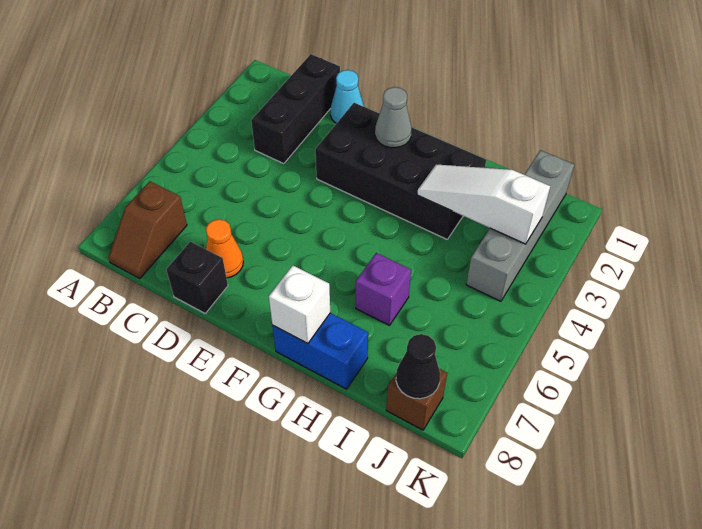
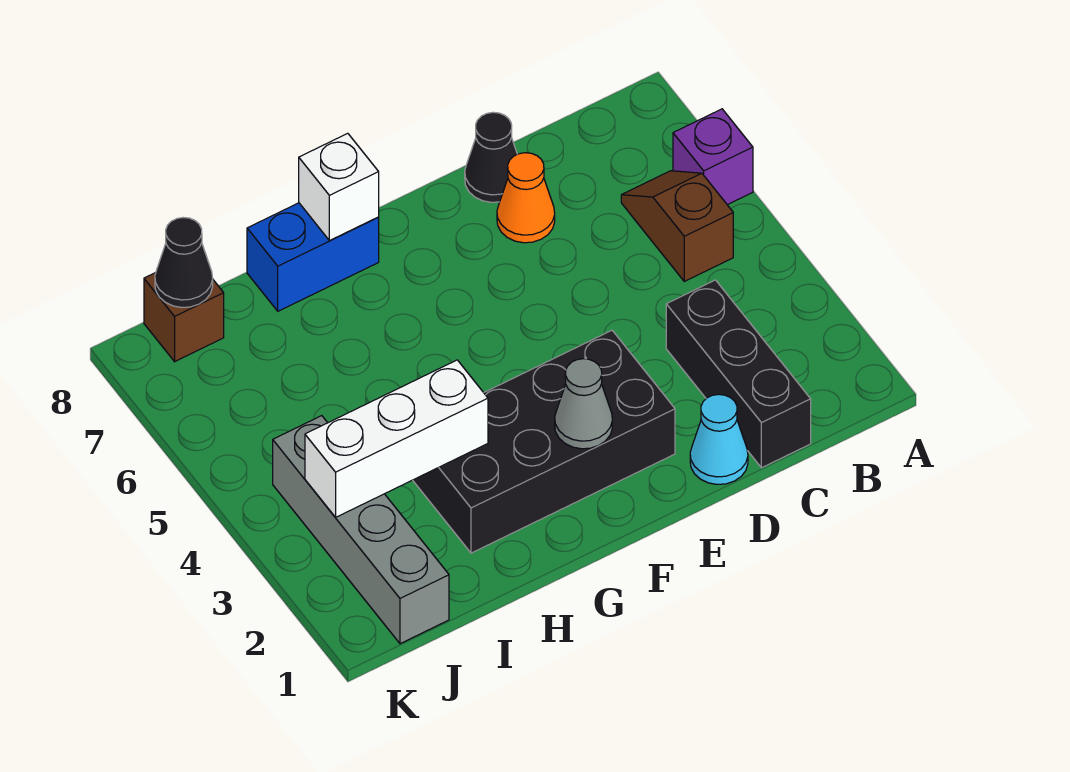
brown slope B7:B8 level 1 top 7 -> brown slope B5:B6 level 1 top 5
black brick D8 level 1 -> black cone D8 level 1
white slope H3:J3 level 2 top J -> white brick H3:J3 level 2
purple brick H6 level 1 -> purple brick A6 level 1

